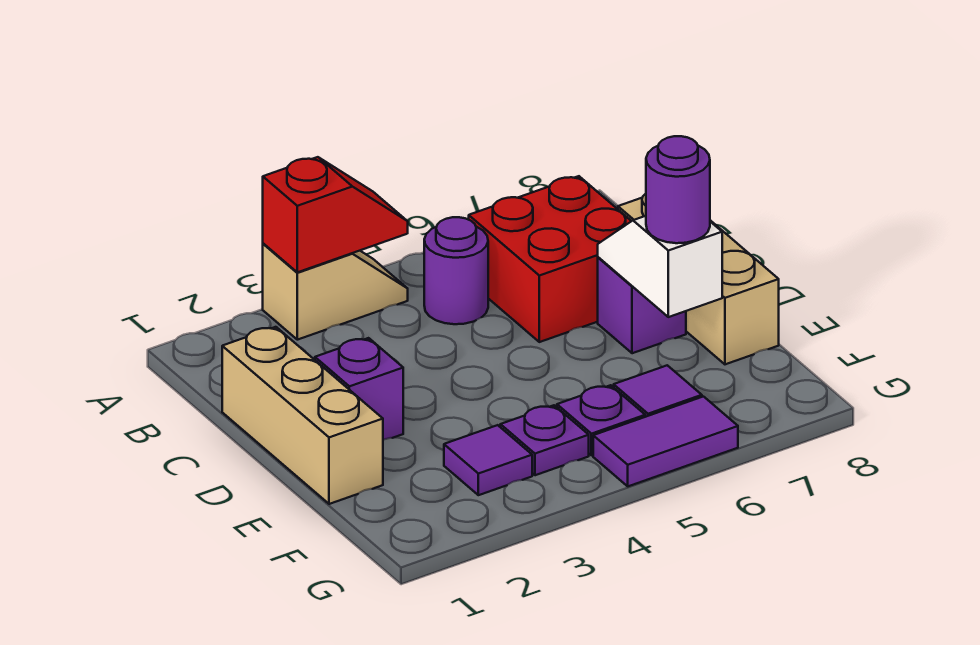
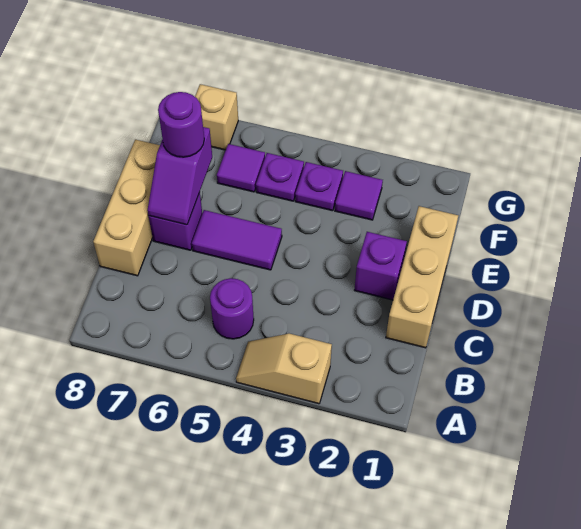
red slope A3:A4 level 2 top 3 -> none
red brick B6:C7 level 1 -> none
white slope D7:E7 level 2 top E -> purple slope D7:E7 level 2 top E
purple tile G5:G6 level 1 -> purple tile D5:D6 level 1
none -> tan brick G7 level 1

